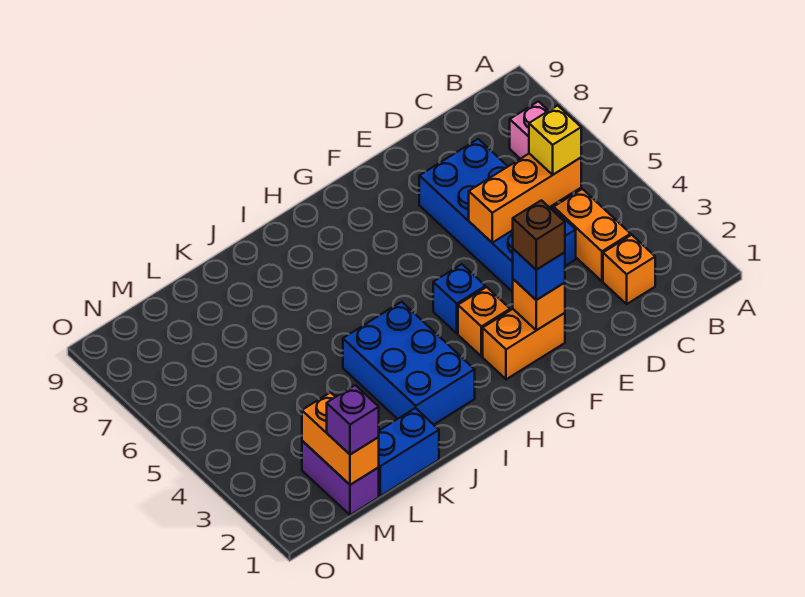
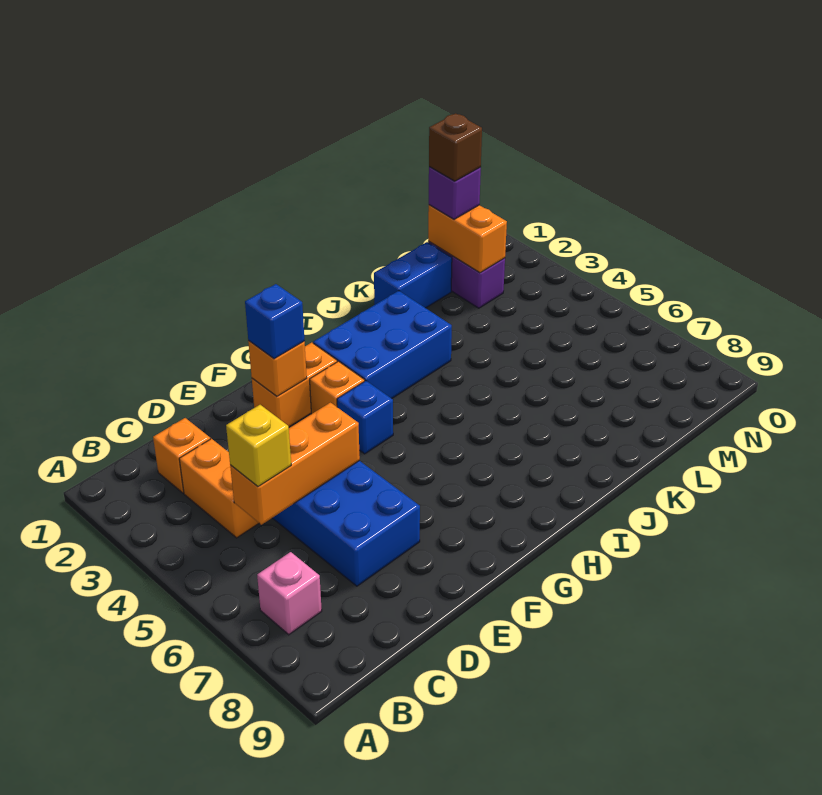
brown brick F2 level 4 -> brown brick M1 level 4
blue brick I2:J4 level 1 -> blue brick H2:J3 level 1

